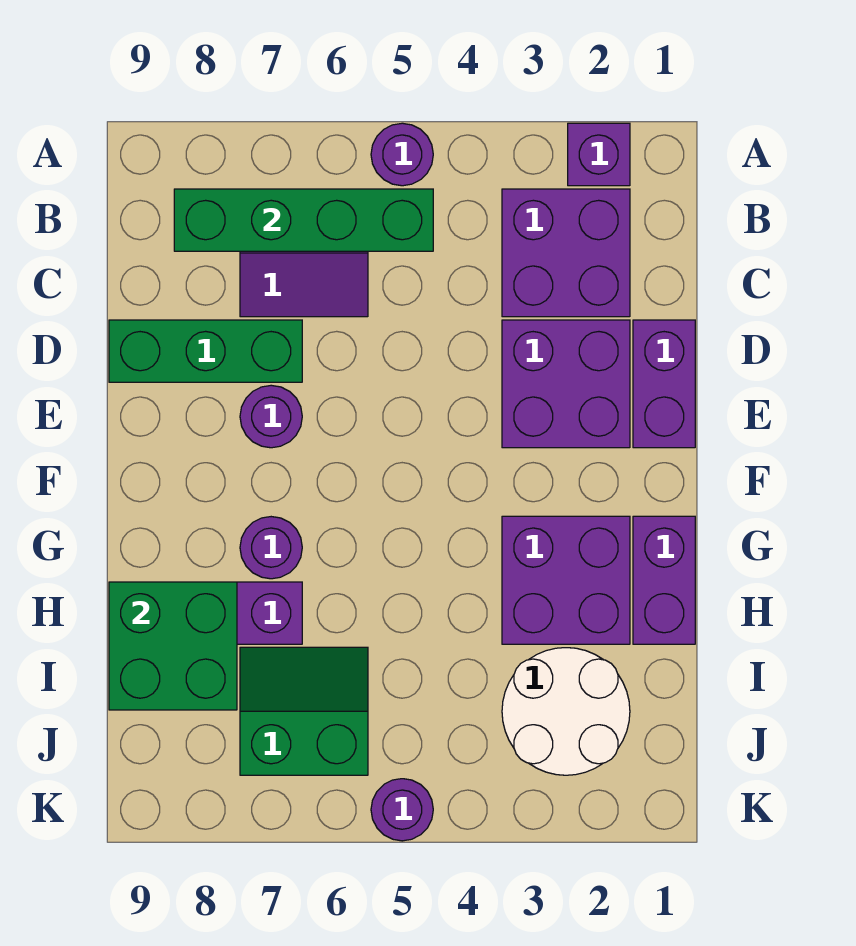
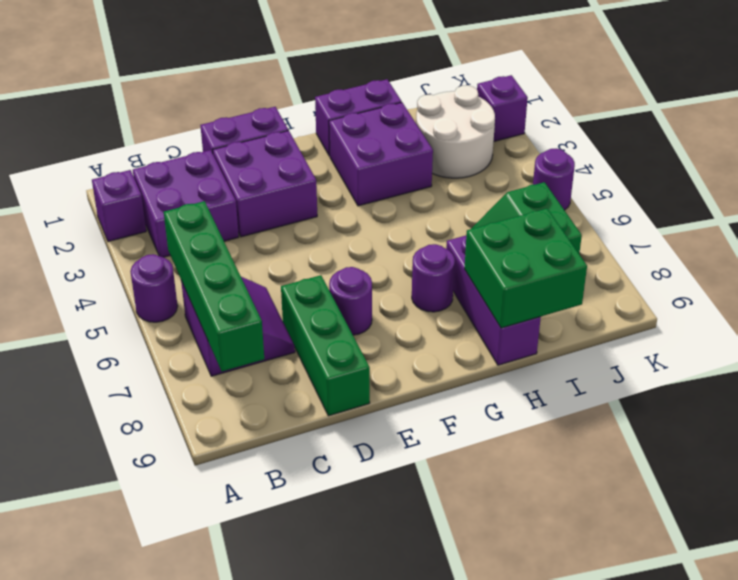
none -> purple brick K2 level 1

